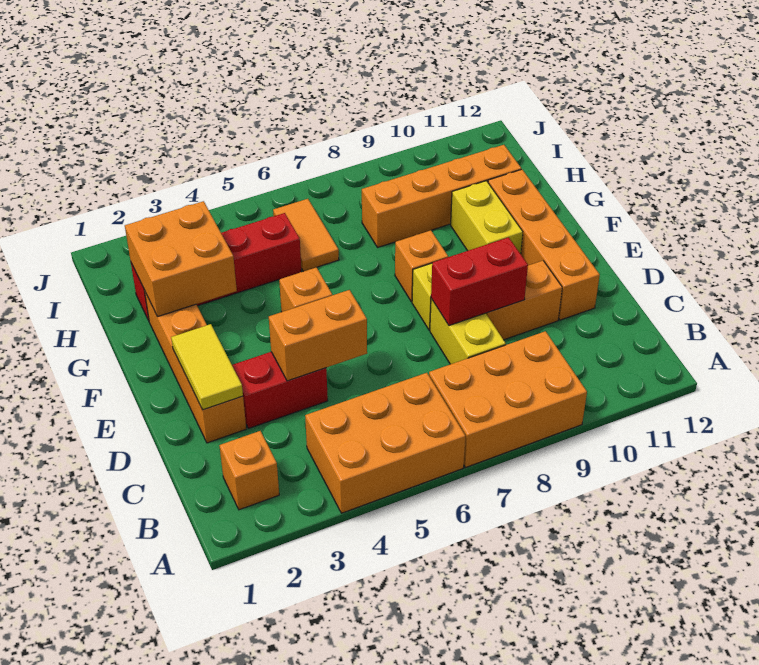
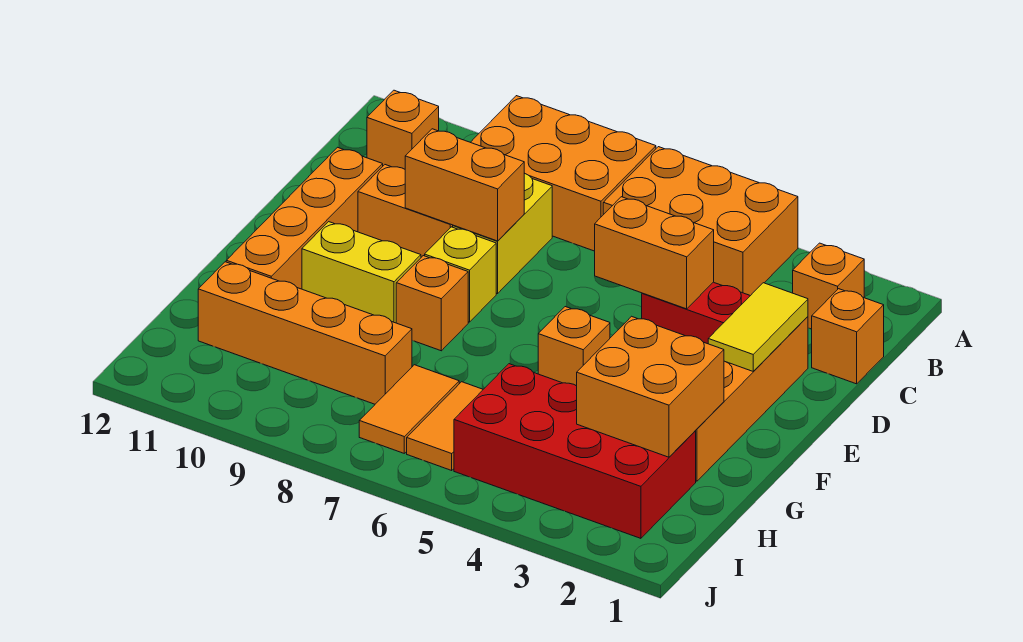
none -> orange brick B11 level 1
none -> orange brick C1 level 1
red brick D8:D9 level 2 -> orange brick D8:D9 level 2
yellow brick F10:G10 level 1 -> yellow brick F9:F10 level 1
red brick H2:H5 level 1 -> red brick H2:I5 level 1
none -> orange tile H7:I7 level 1

